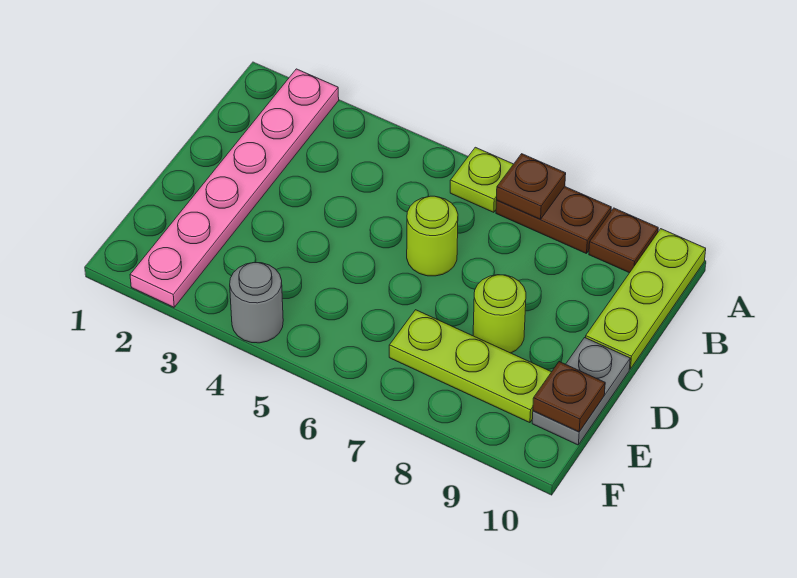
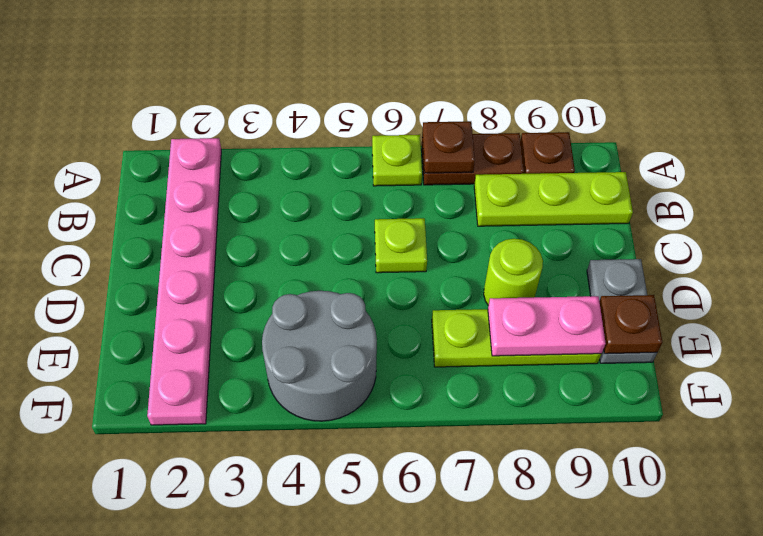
lime plate A10:C10 level 1 -> lime plate B8:B10 level 1
lime round brick C6 level 1 -> lime plate C6 level 1
none -> pink plate E8:E9 level 2
grey round brick F4 level 1 -> grey round brick E4:F5 level 1

